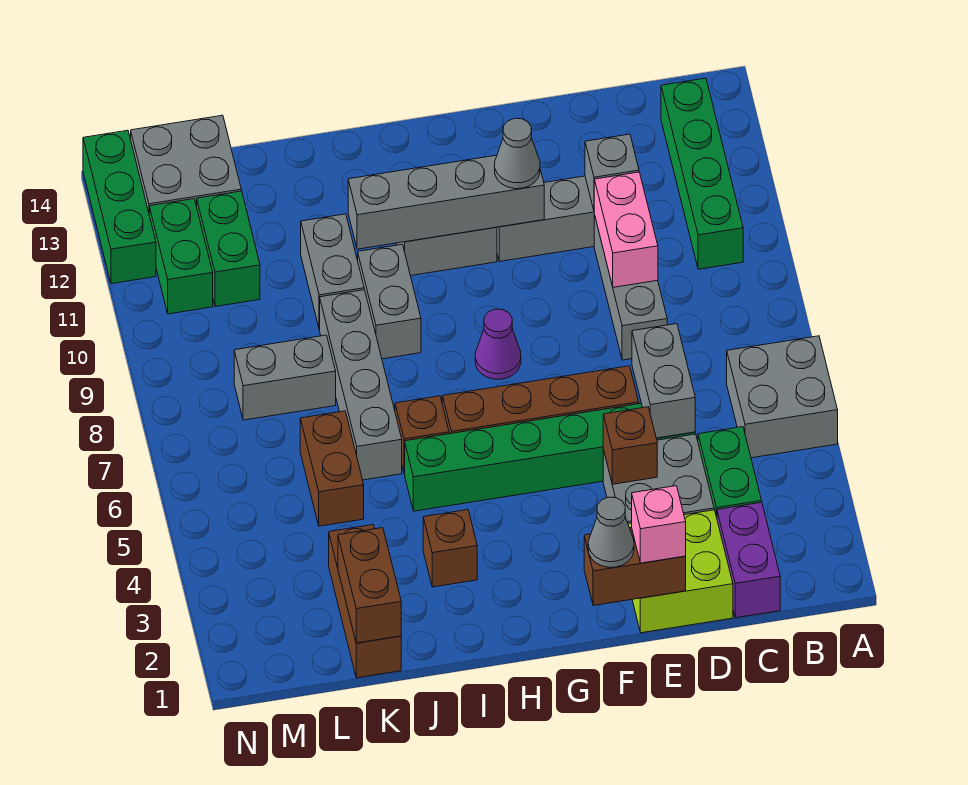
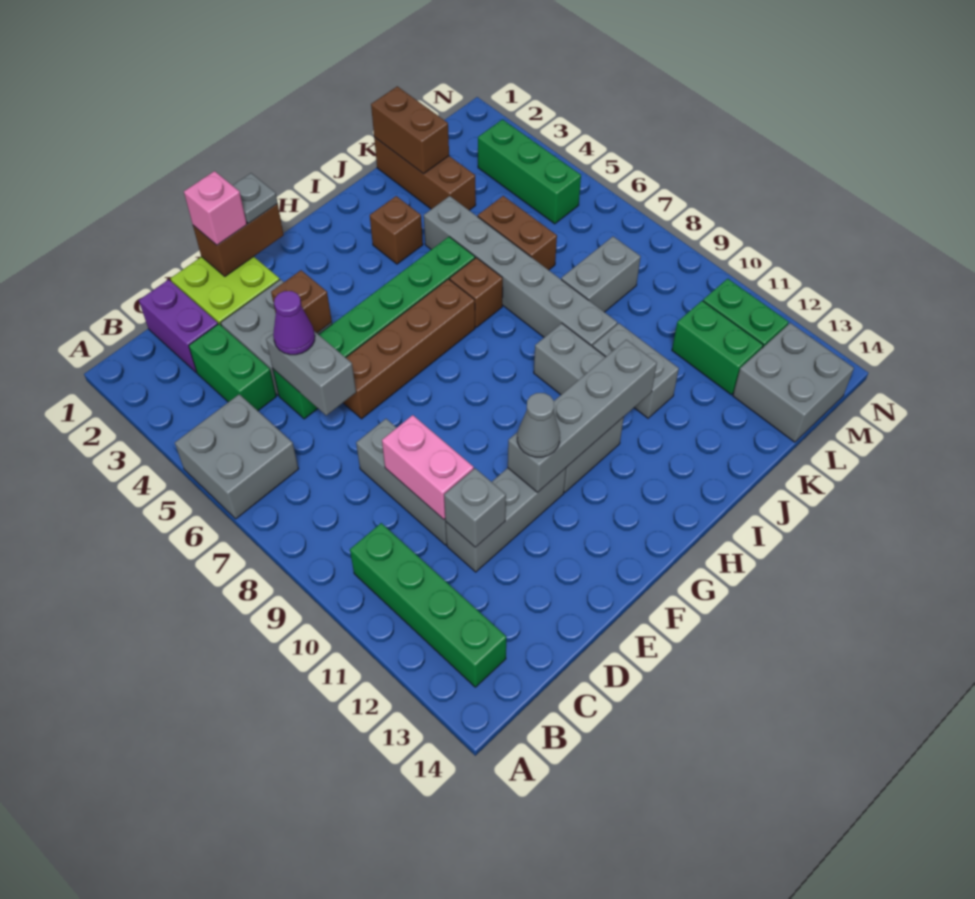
grey cone F1 level 3 -> grey plate F1 level 3
purple cone G8 level 1 -> purple cone D5 level 3
grey brick J6:J9 level 1 -> grey brick J4:J9 level 1
green brick N12:N14 level 1 -> green brick M3:M5 level 1

